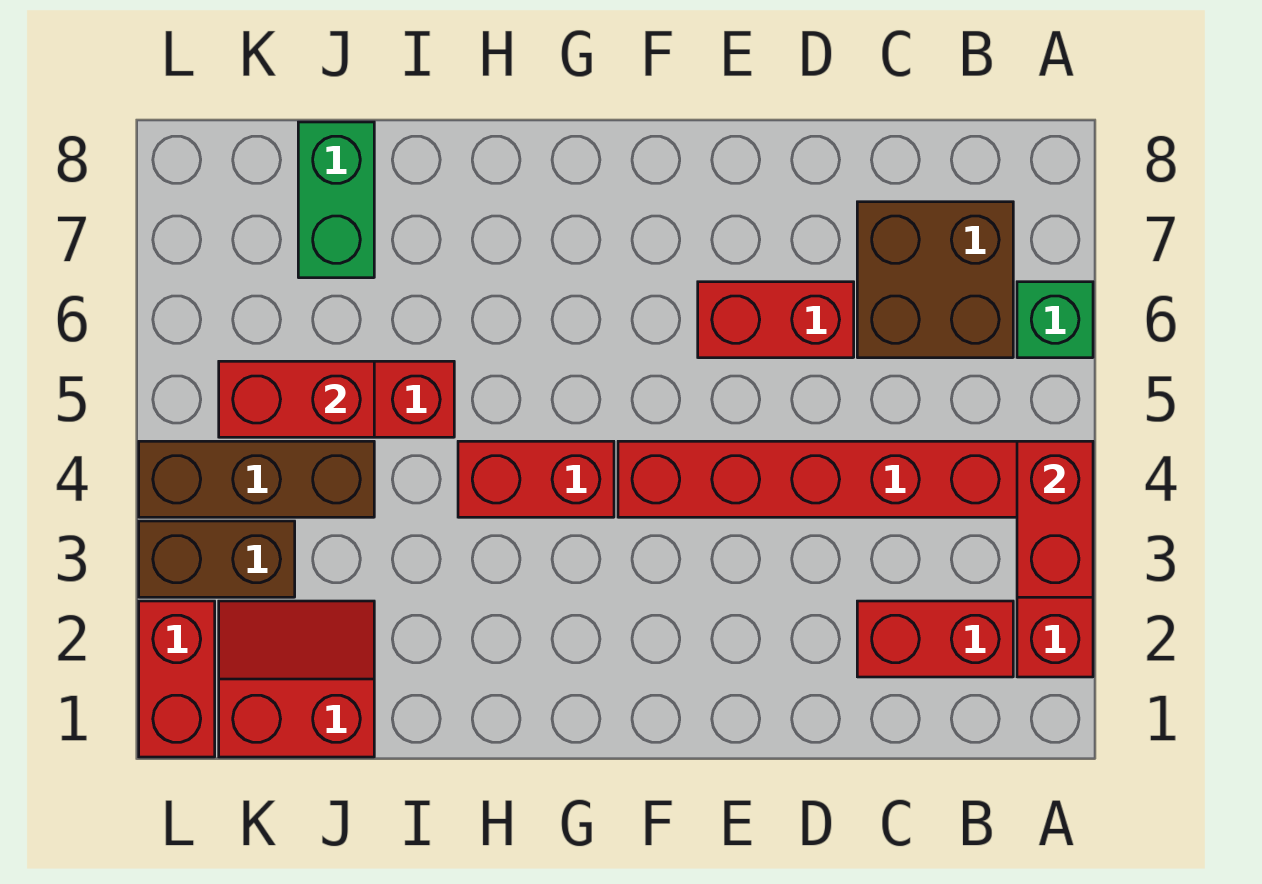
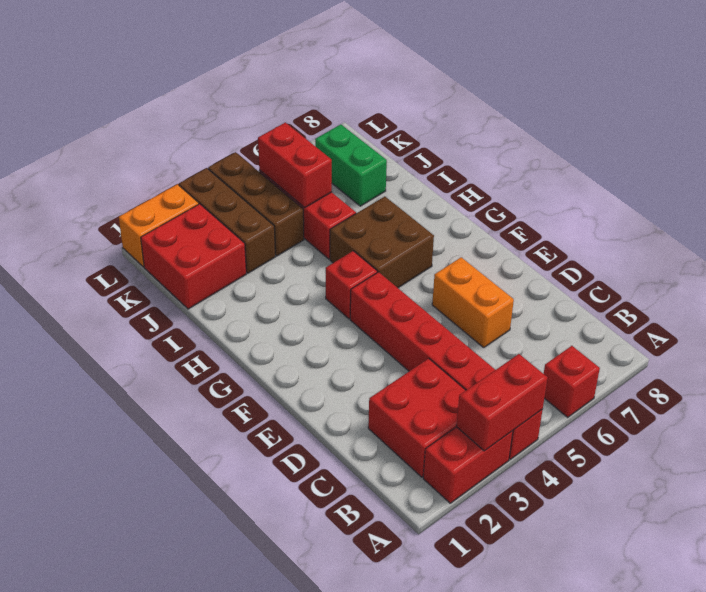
green brick A6 level 1 -> red brick A6 level 1
red brick B2:C2 level 1 -> red brick B2:C3 level 1
brown brick B6:C7 level 1 -> brown brick G5:H6 level 1
red brick D6:E6 level 1 -> orange brick D6:E6 level 1
red brick G4:H4 level 1 -> red brick G4 level 1
red slope J1:K2 level 1 top 1 -> red brick J1:K2 level 1
green brick J7:J8 level 1 -> green brick J7:K7 level 1
brown brick K3:L3 level 1 -> brown brick J3:L3 level 1
red brick L1:L2 level 1 -> orange brick L1:L2 level 1

